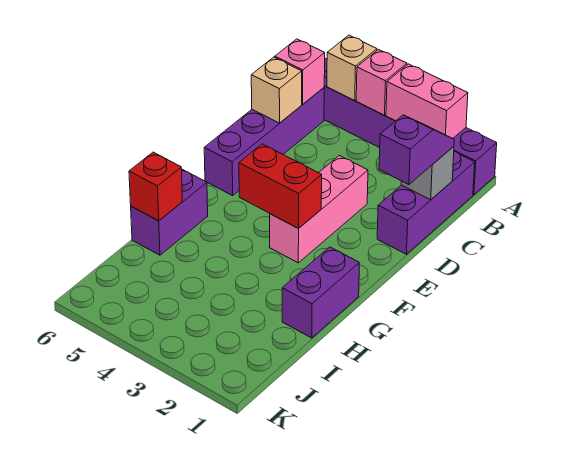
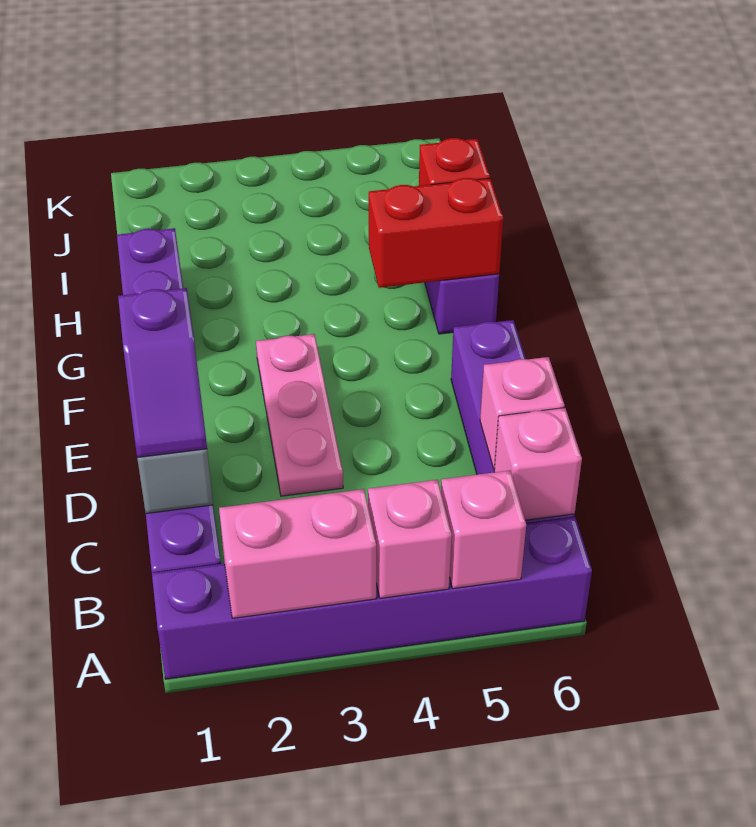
tan brick A5 level 2 -> pink brick A5 level 2
tan brick C6 level 2 -> pink brick C6 level 2
pink brick D3:F3 level 1 -> pink plate D3:F3 level 1
red brick F3:F4 level 2 -> red brick G5:G6 level 2

